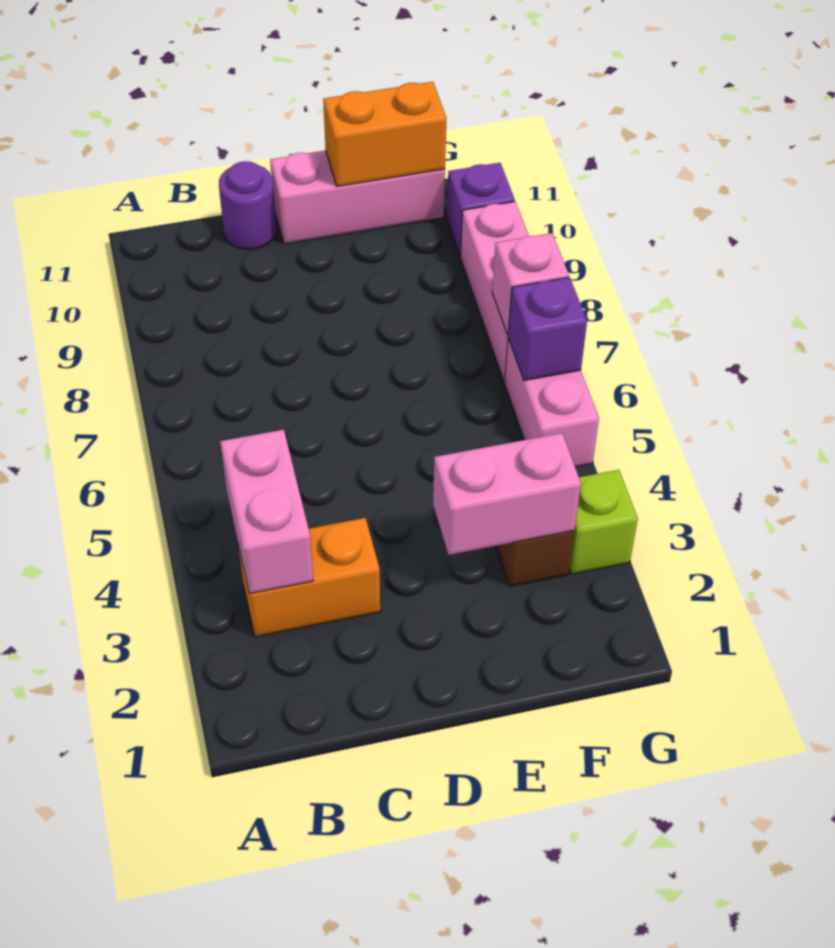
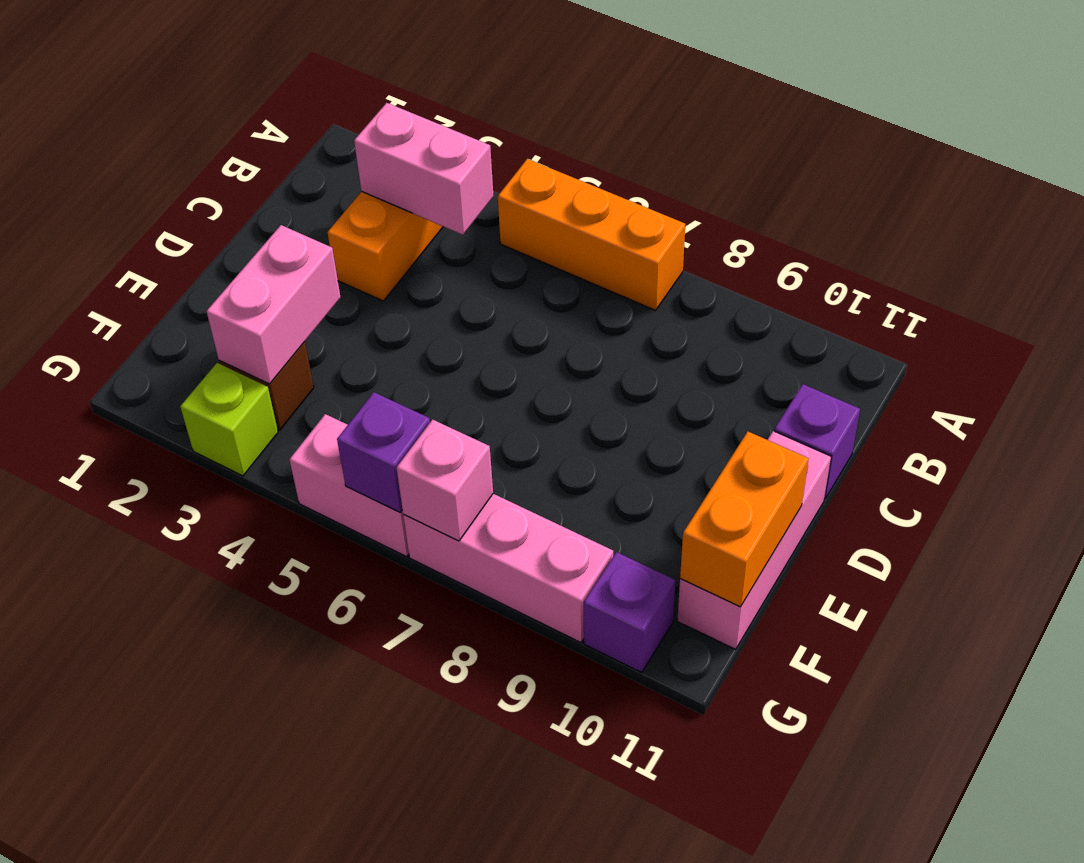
none -> orange brick A5:A7 level 1
purple round brick C11 level 1 -> purple brick C11 level 1

